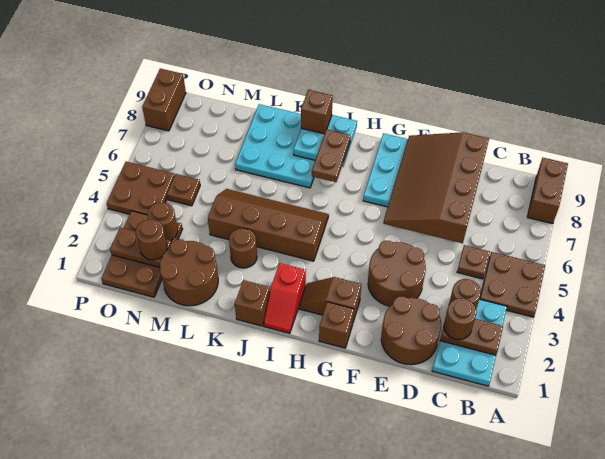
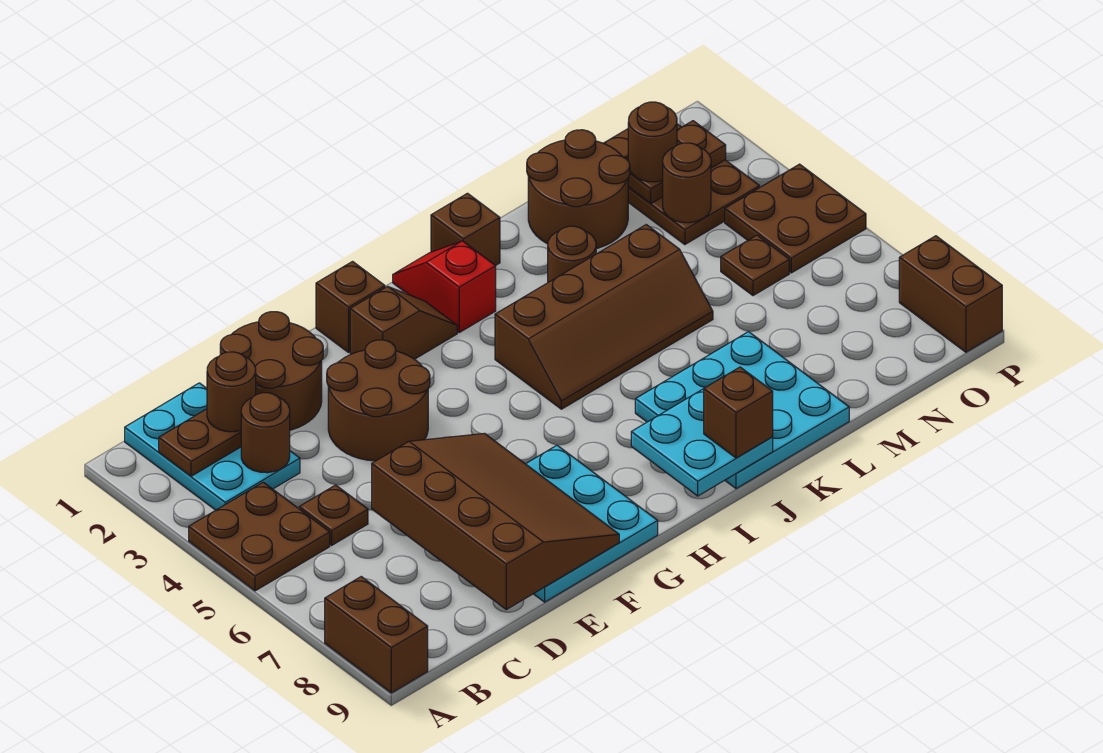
brown plate I7:I8 level 3 -> none

